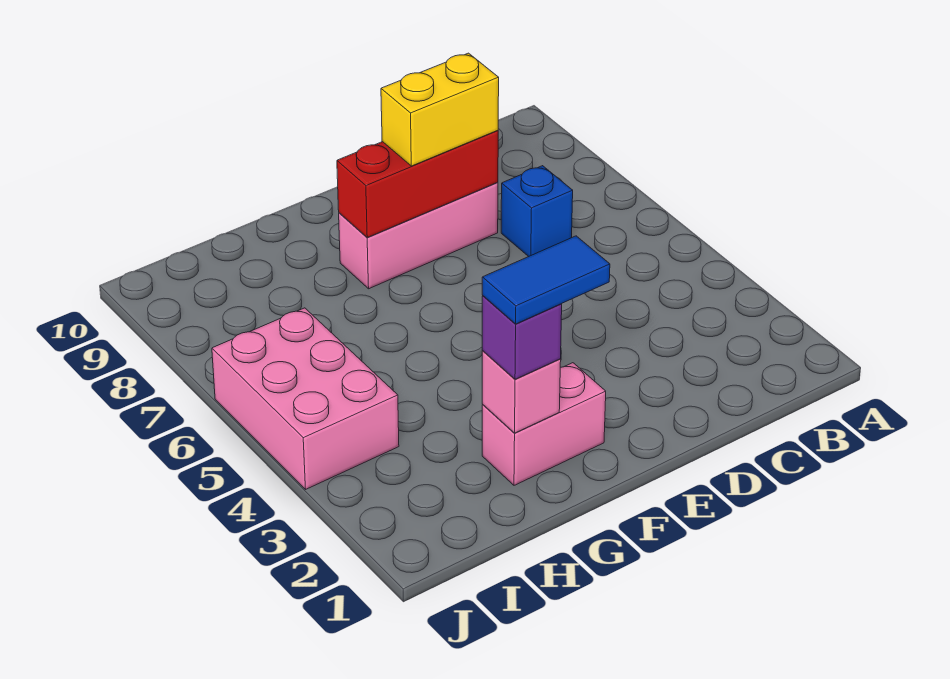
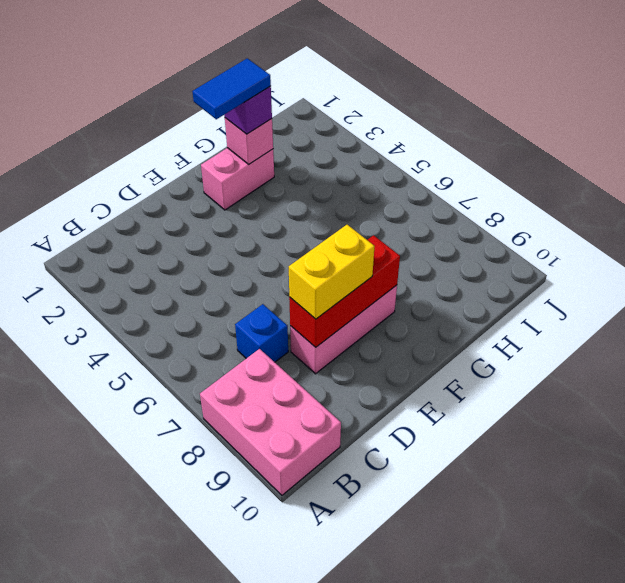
pink brick I4:J6 level 1 -> pink brick A8:B10 level 1

